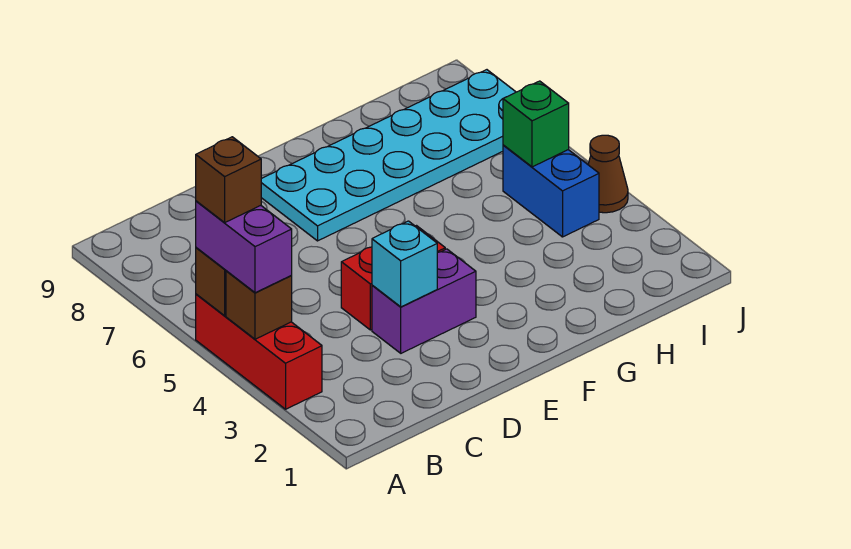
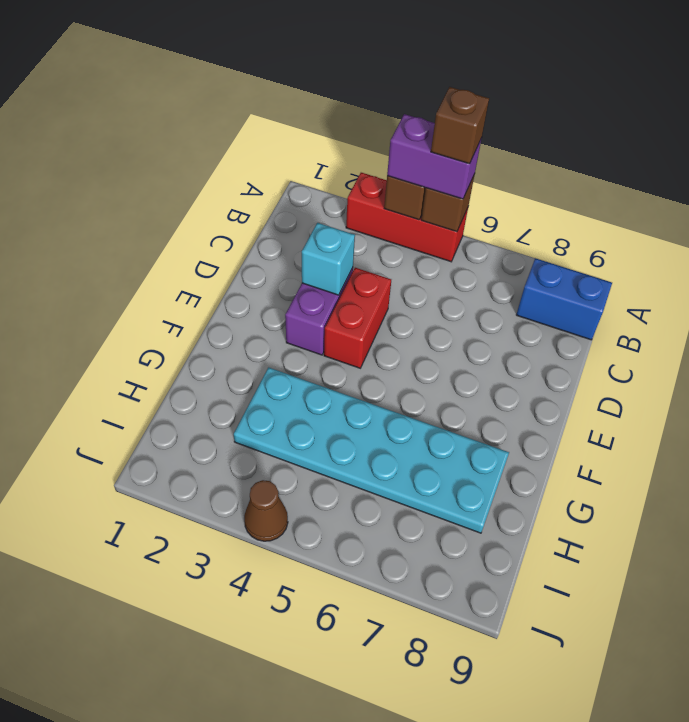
cyan plate E7:J8 level 1 -> cyan plate G3:H8 level 1
blue brick I4:I5 level 1 -> blue brick B8:B9 level 1
green brick I5 level 2 -> none

